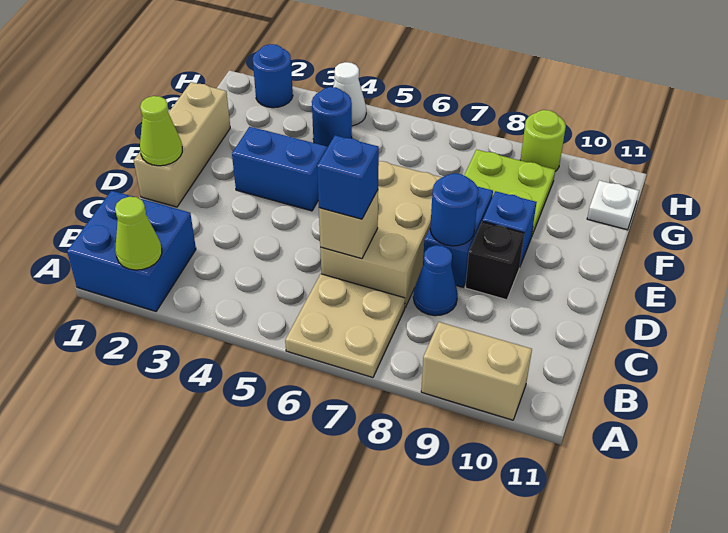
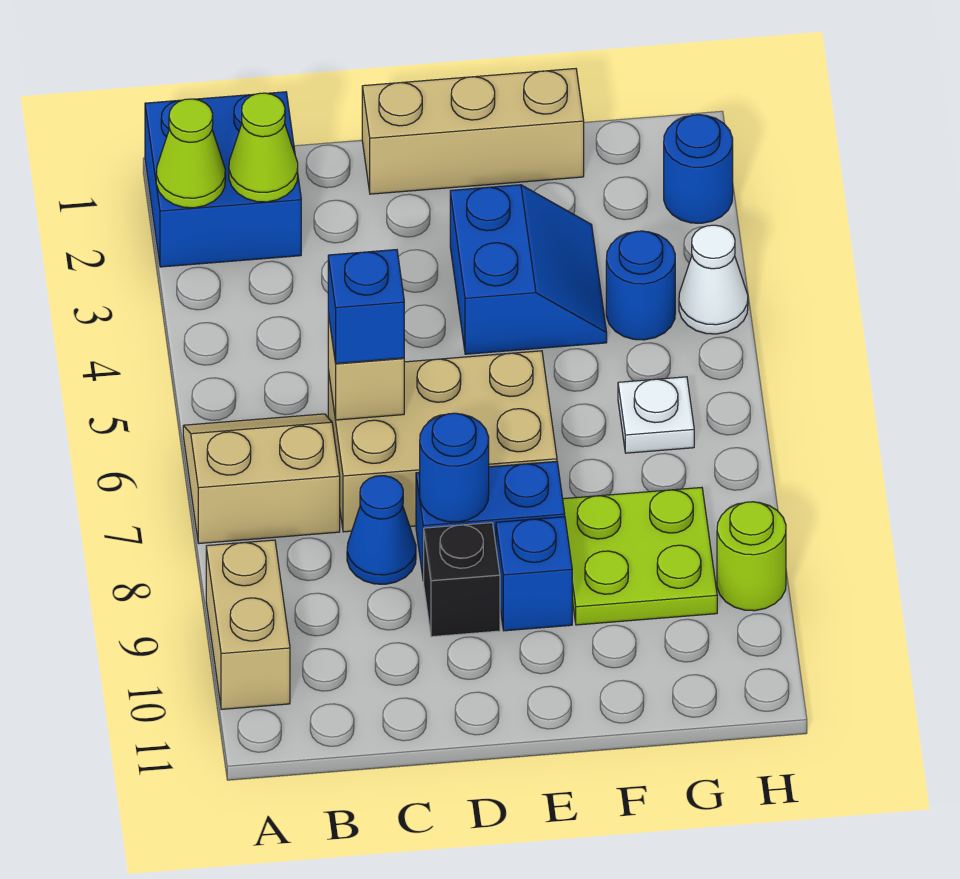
tan plate A6:B7 level 1 -> tan slope A6:B7 level 1 top 7
lime cone D1 level 2 -> lime cone B2 level 2
white plate G11 level 1 -> white plate G6 level 1

